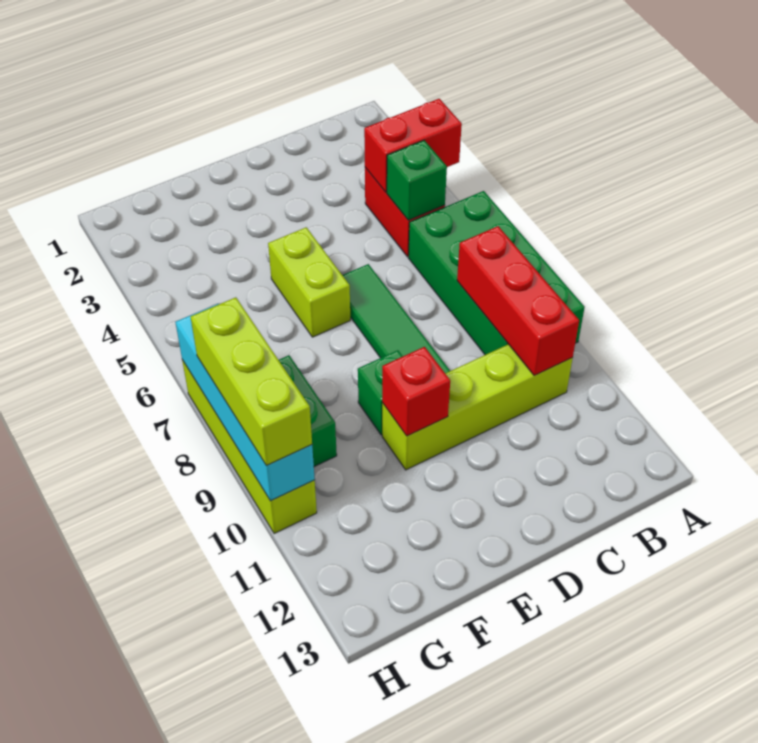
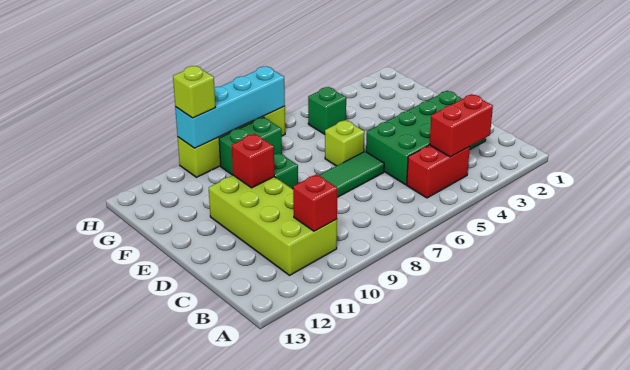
red brick A4:B4 level 2 -> red brick B3:B4 level 2
green brick A6:B9 level 1 -> green brick C2:D5 level 1
green brick B5 level 2 -> green brick G5 level 1
red brick B8:B10 level 2 -> red brick B10 level 2
lime brick B10:E10 level 1 -> lime brick B10:E11 level 1
lime brick E5:E6 level 1 -> lime brick E6 level 1
lime brick H8:H10 level 3 -> lime brick H10 level 3

